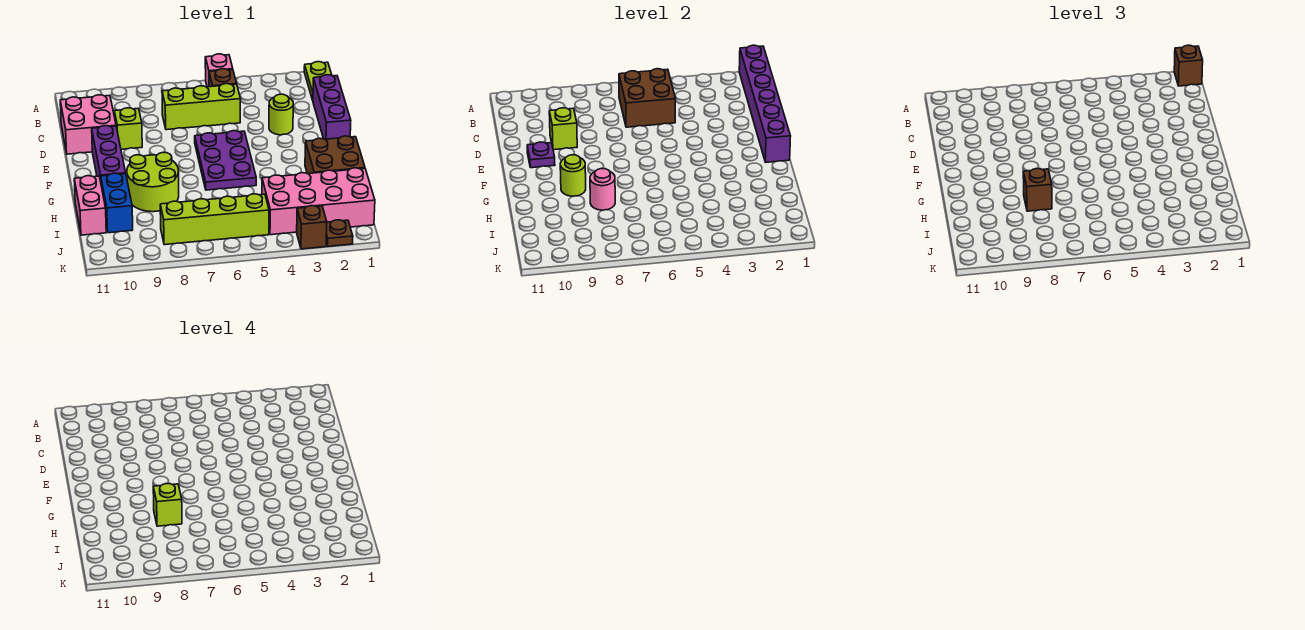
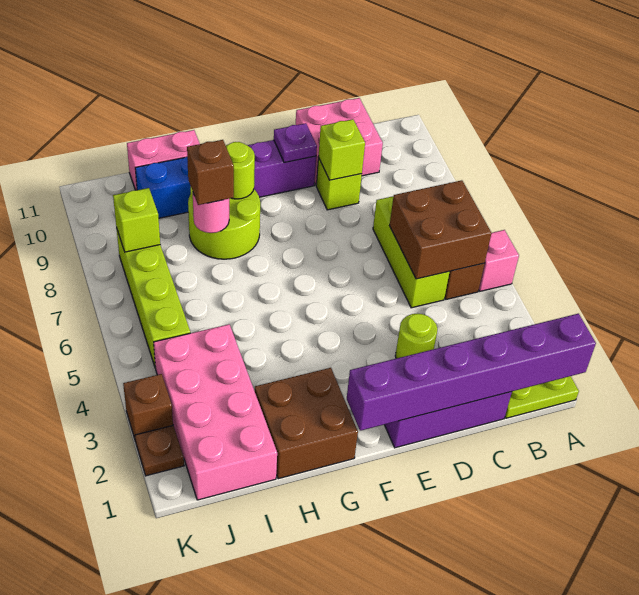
brown brick A1 level 3 -> none
purple plate E5:G6 level 1 -> none
lime brick H8 level 4 -> lime brick J8 level 2

